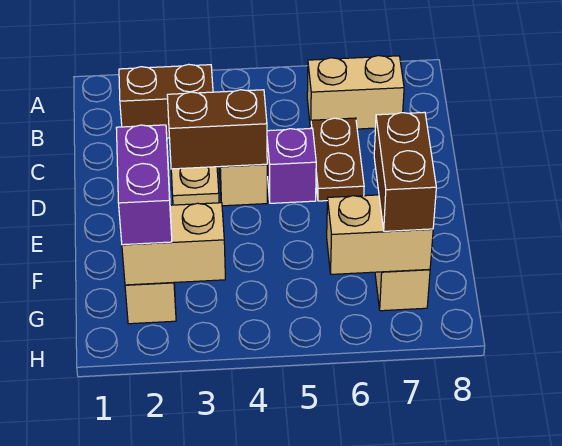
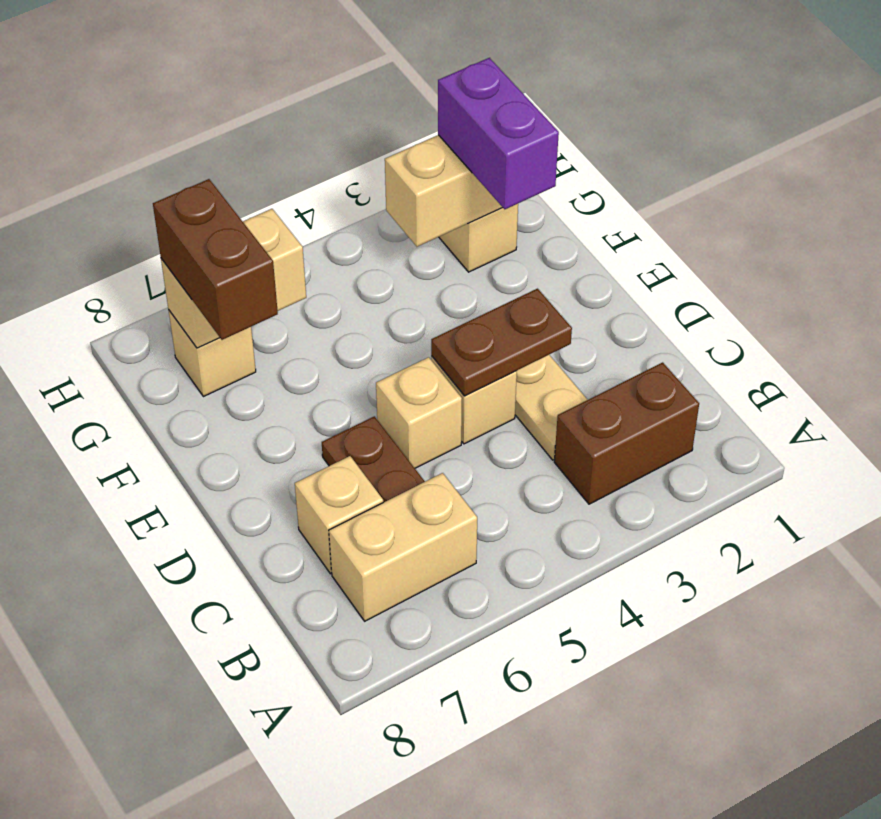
none -> tan brick C7 level 1
brown brick D3:D4 level 2 -> brown plate D3:D4 level 2
purple brick D5 level 1 -> tan brick D5 level 1

